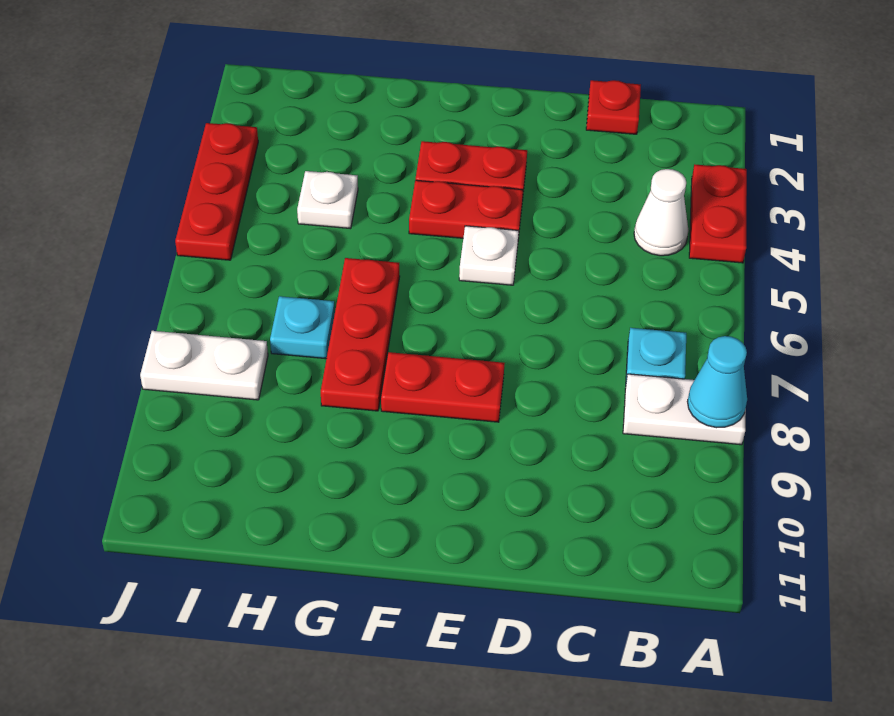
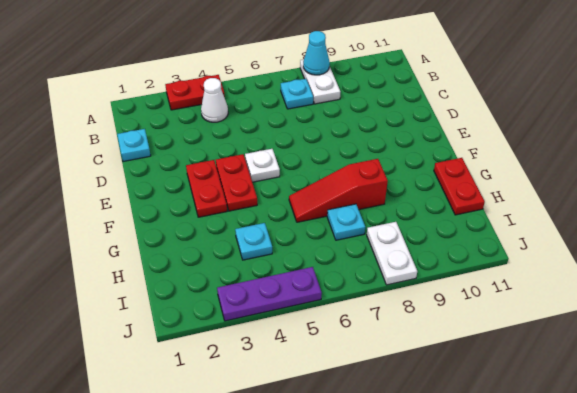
red plate C1 level 1 -> cyan plate C1 level 1
red plate E8:F8 level 1 -> red plate G11:H11 level 1
red plate G6:G8 level 1 -> red slope G6:G8 level 1 top 8
white plate H4 level 1 -> cyan plate H4 level 1
red plate J3:J5 level 1 -> purple plate J3:J5 level 1

